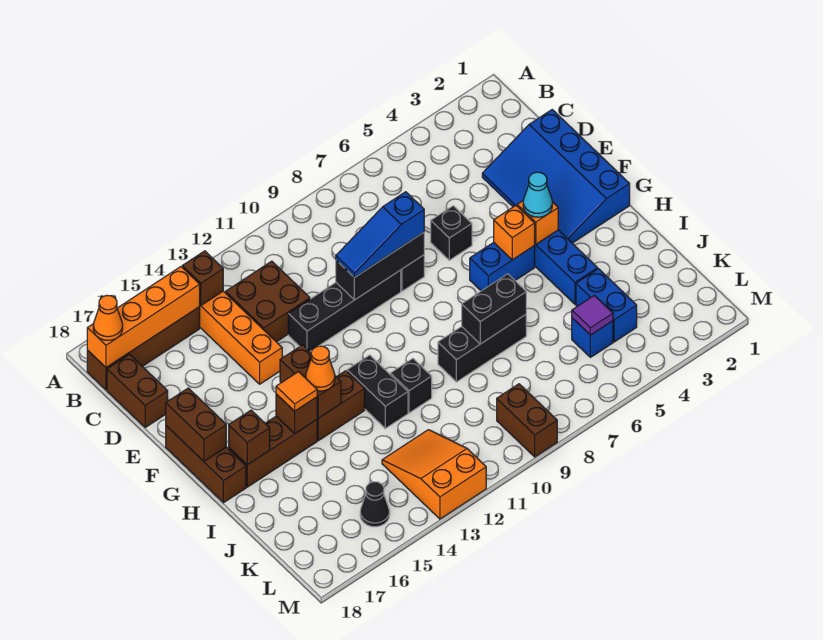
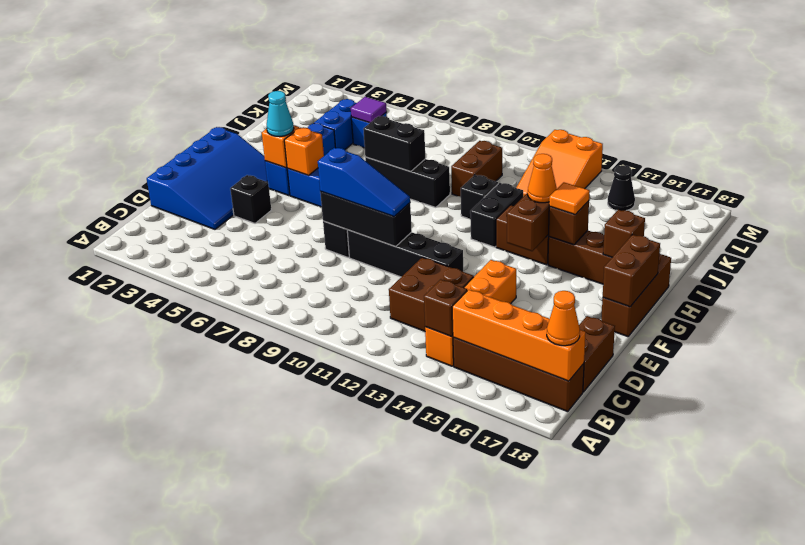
black brick E6 level 1 -> black brick E4 level 1
brown brick L9:M9 level 1 -> brown brick J10:K10 level 1

